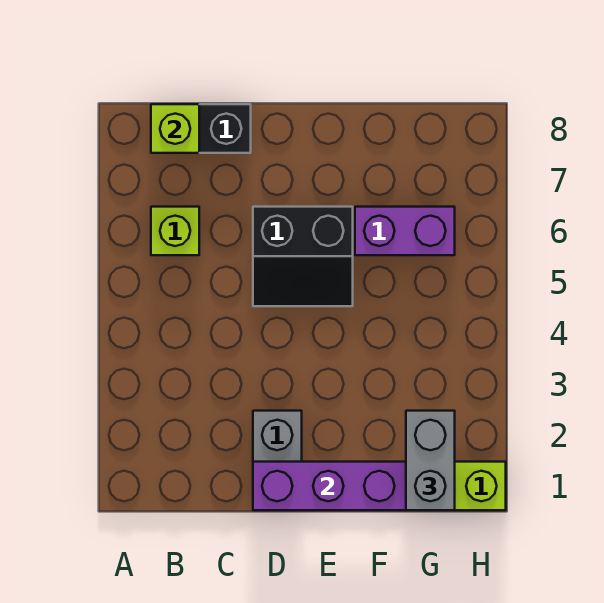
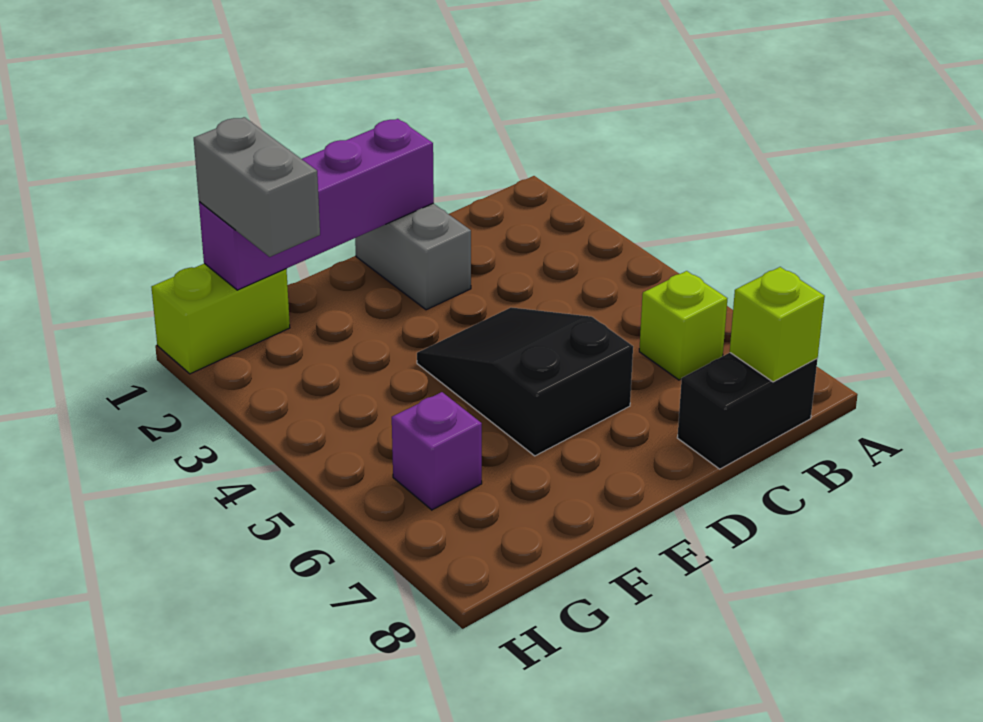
black slope D5:E6 level 1 top 6 -> black slope D4:E6 level 1 top 6
purple brick F6:G6 level 1 -> purple brick G6 level 1

